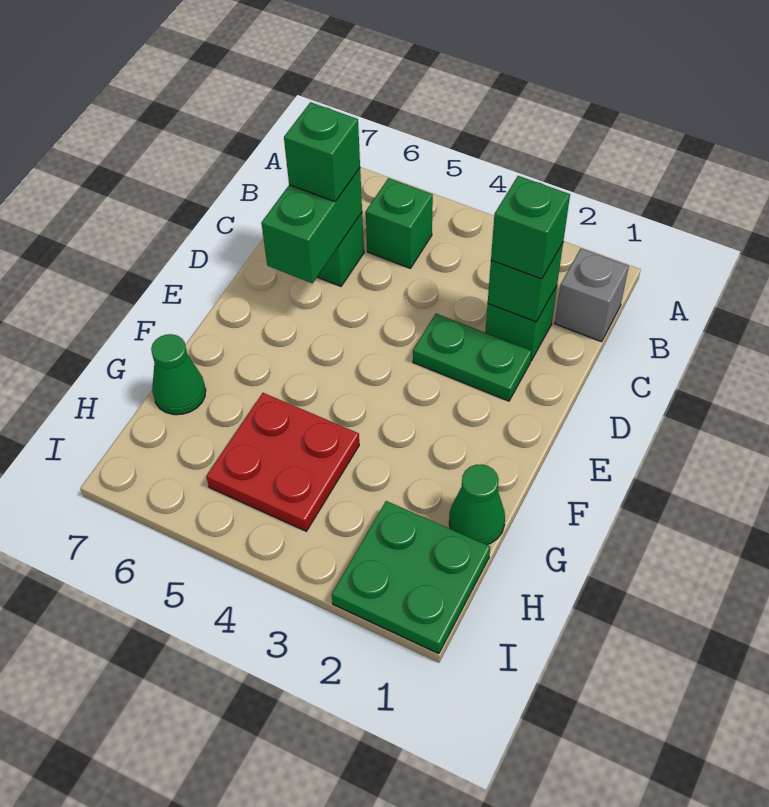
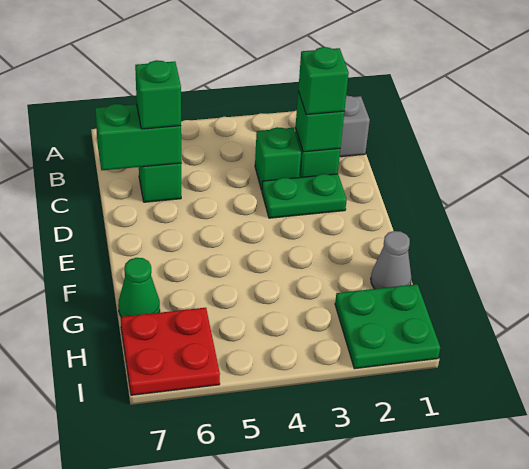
green brick B5 level 1 -> green brick C3 level 1
green brick C6:D6 level 2 -> green brick C6:C7 level 2
green cone G1 level 1 -> grey cone G1 level 1
red plate G4:H5 level 1 -> red plate H6:I7 level 1

